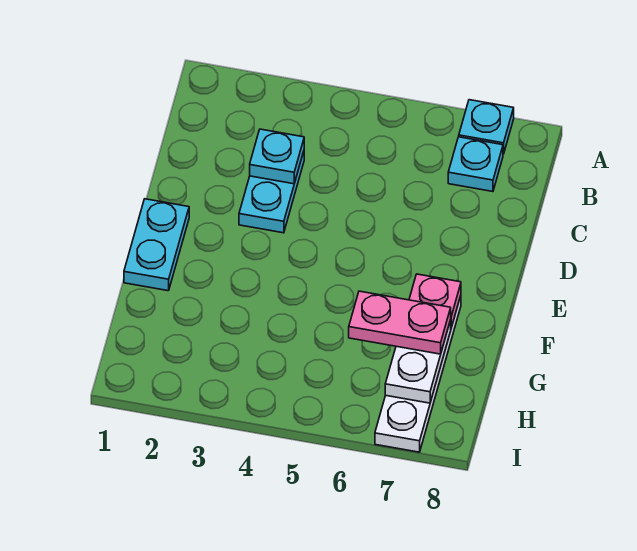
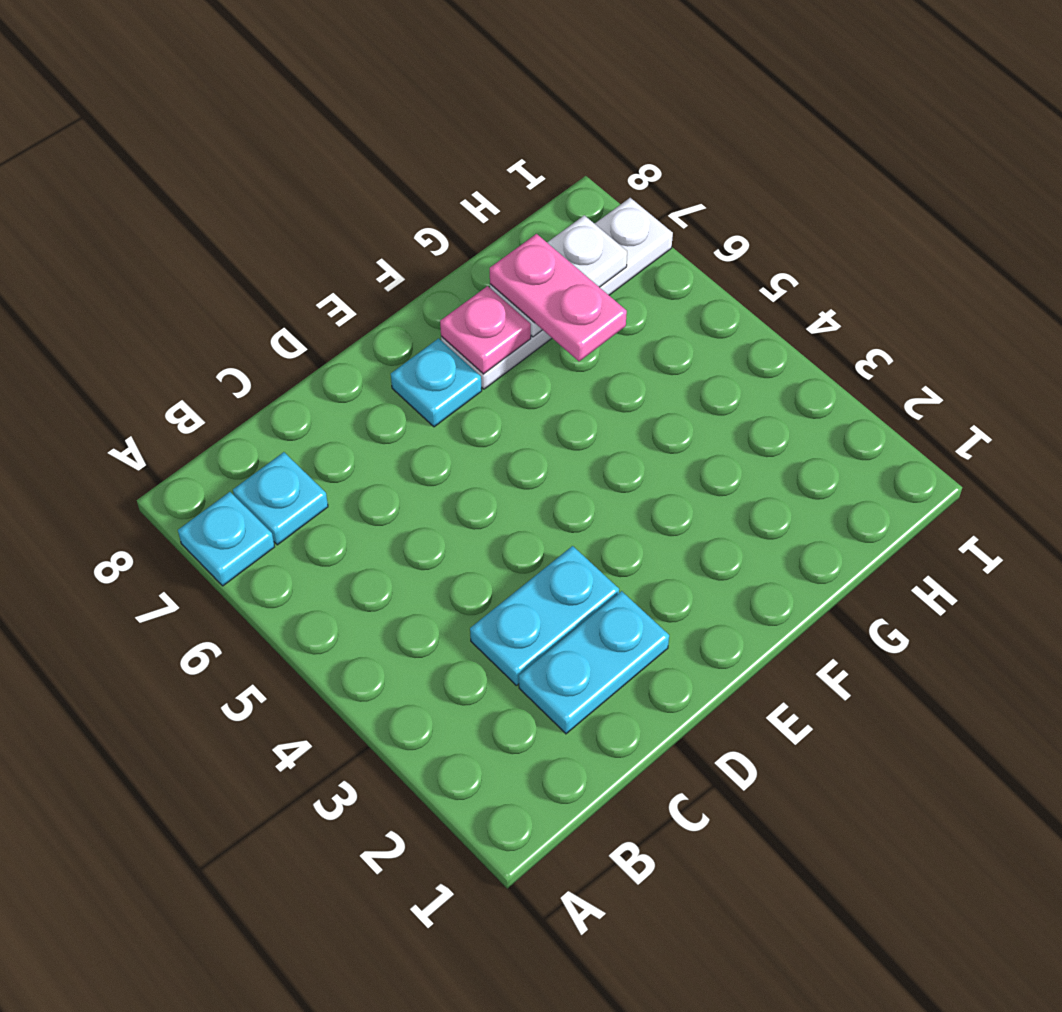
cyan plate C3 level 2 -> cyan plate E7 level 1
cyan plate E1:F1 level 1 -> cyan plate C2:D2 level 1

